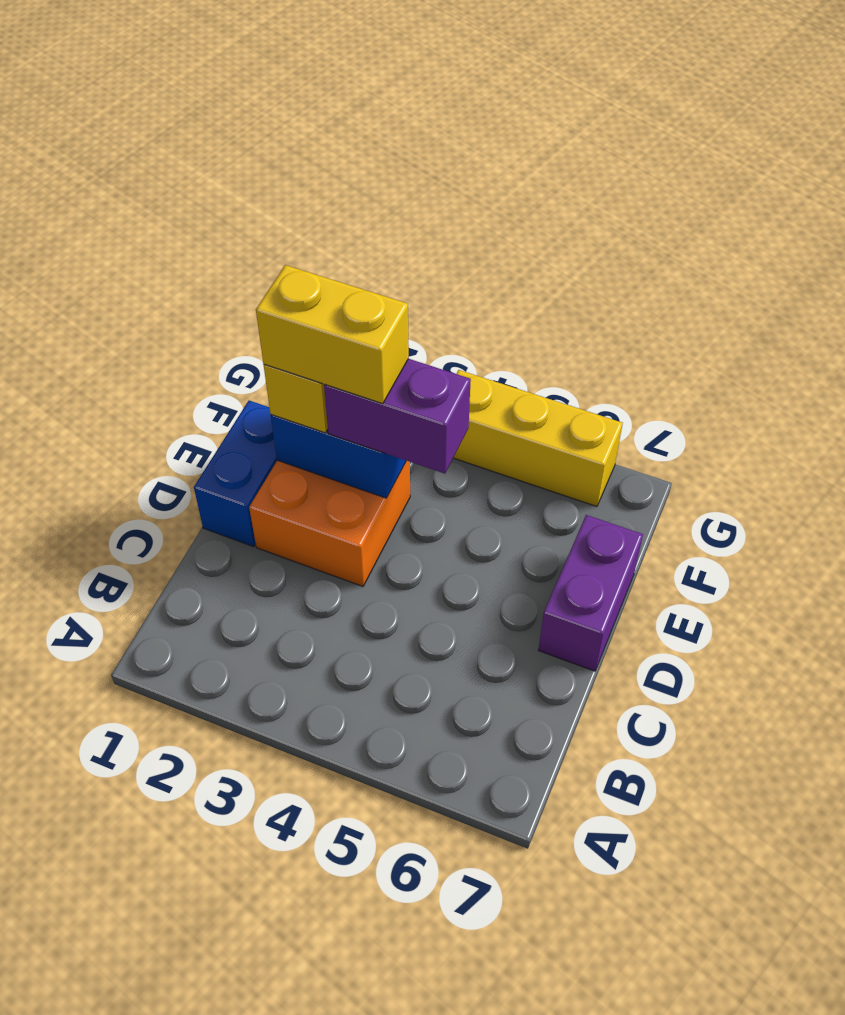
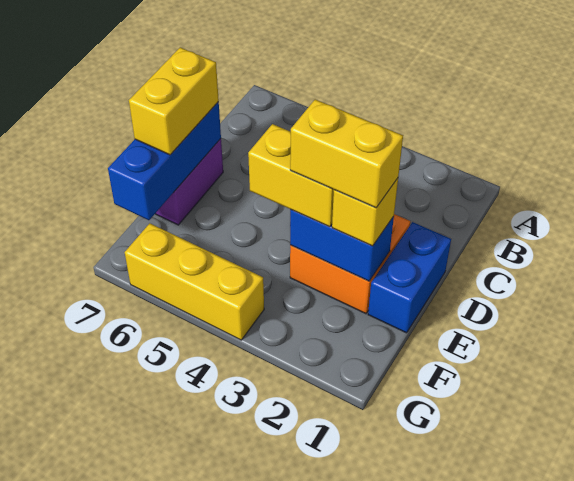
none -> blue brick D7:F7 level 2
none -> yellow brick D7:E7 level 3
purple brick E3:E4 level 3 -> yellow brick E3:E4 level 3

